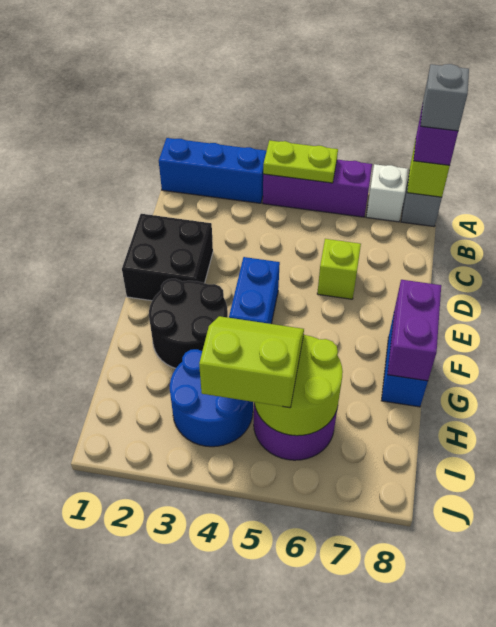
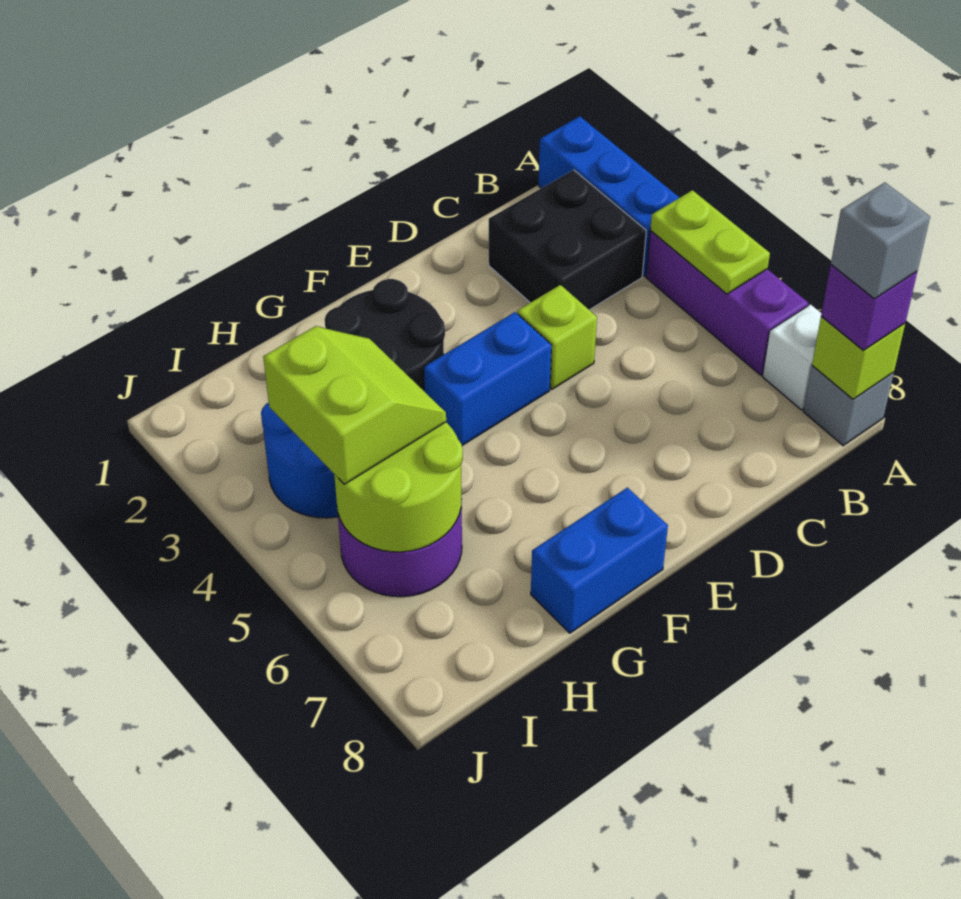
black brick D1:E2 level 1 -> black brick B2:C3 level 1
lime brick D6 level 1 -> lime brick D4 level 1
purple brick F8:G8 level 2 -> none

